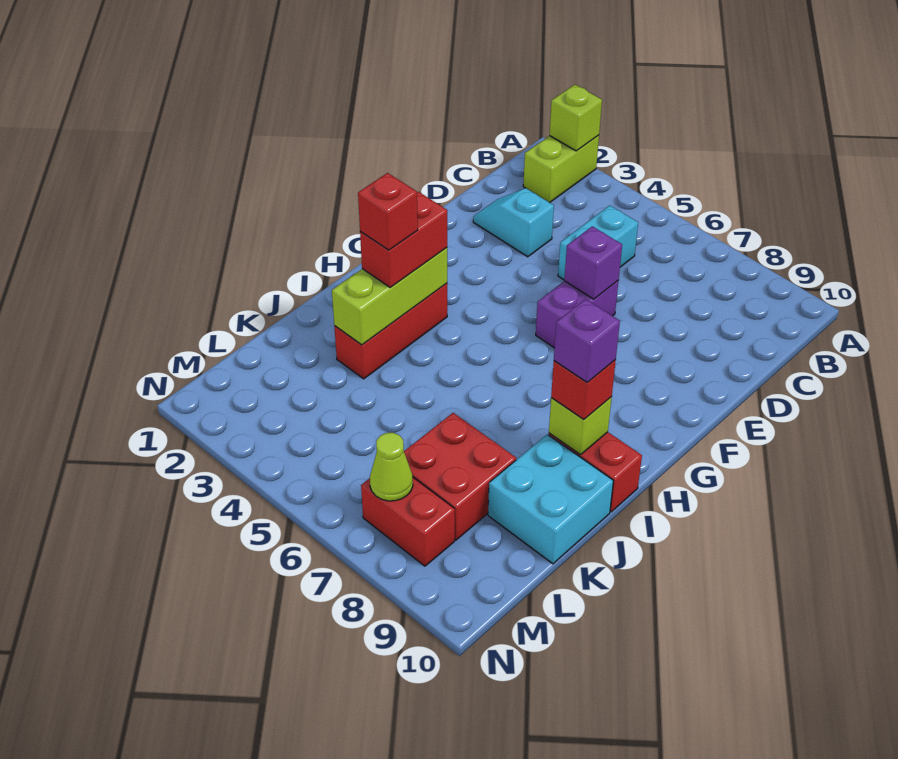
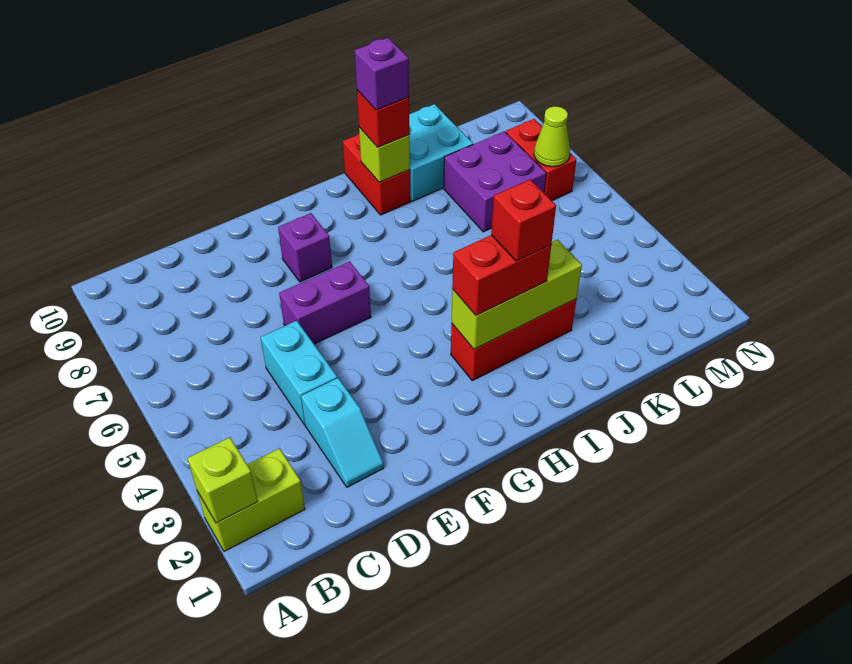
cyan brick C5:D5 level 1 -> cyan brick D4:D5 level 1
purple brick E6 level 2 -> purple brick F8 level 1
red brick K7:L8 level 1 -> purple brick K7:L8 level 1

